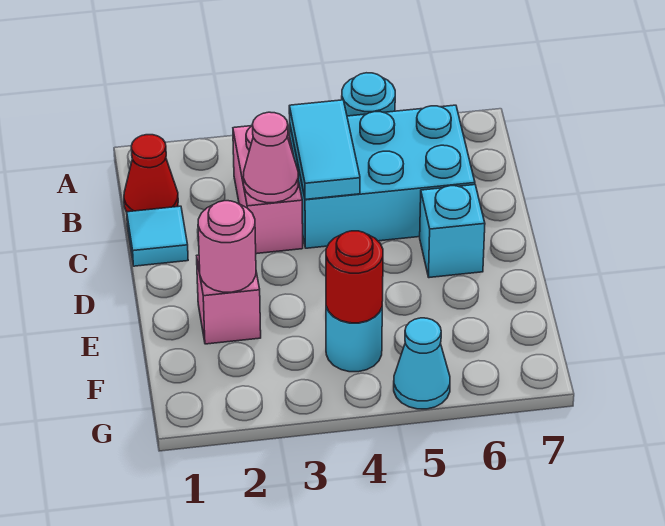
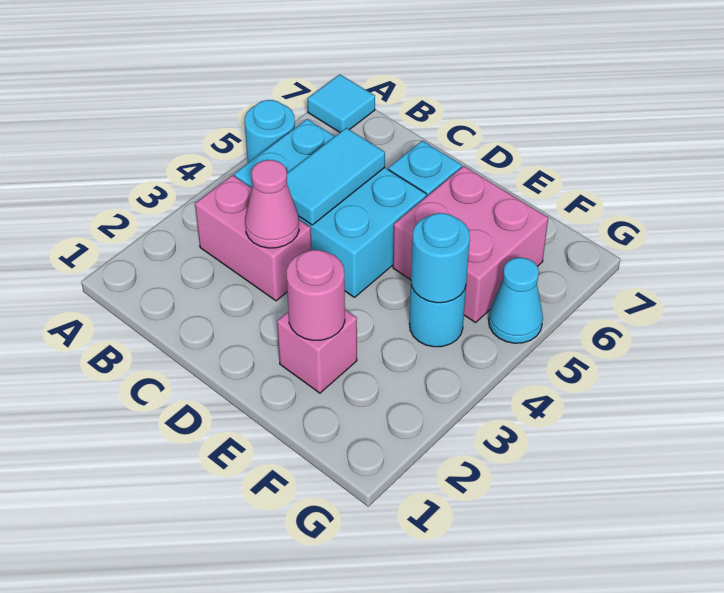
red cone B1 level 1 -> none
cyan brick B4:C6 level 1 -> cyan brick B4:D5 level 1
cyan tile B4:C4 level 2 -> cyan tile C4:C5 level 2
cyan tile C1 level 1 -> cyan tile A7 level 1
none -> pink brick E5:F6 level 1
red round brick F4 level 2 -> cyan round brick F4 level 2

